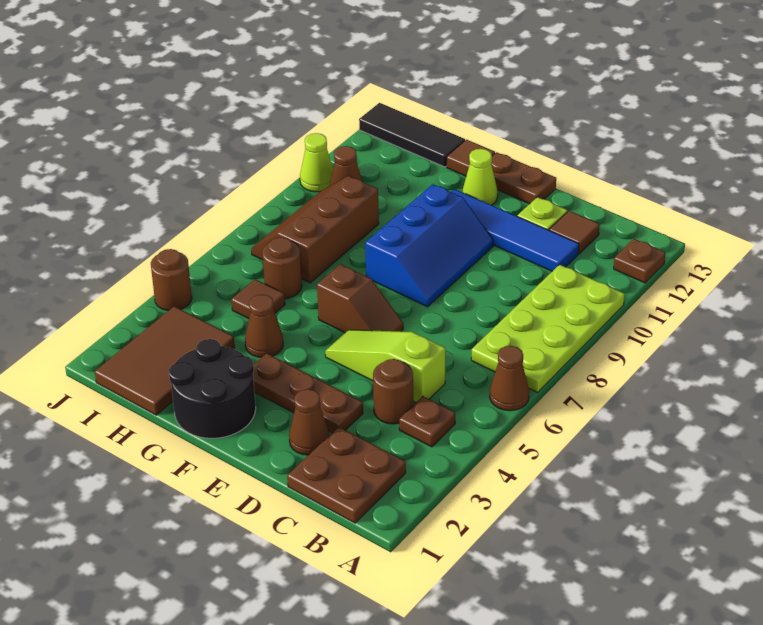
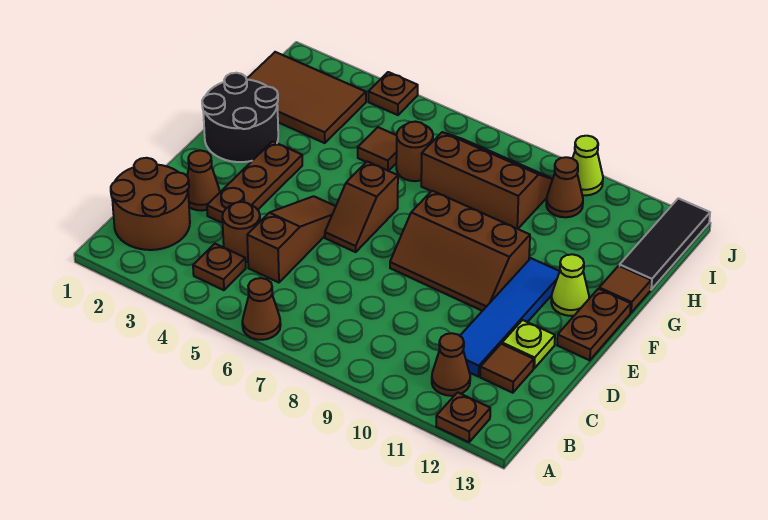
lime plate A7:B10 level 1 -> none
brown plate B1:C2 level 1 -> brown round brick B1:C2 level 1
lime slope C5:E5 level 1 top C -> brown slope C5:E5 level 1 top C
blue slope E8:F10 level 1 top F -> brown slope E8:F10 level 1 top F
brown cone G4 level 1 -> brown cone B11 level 1
brown round brick J4 level 1 -> brown plate J4 level 1

